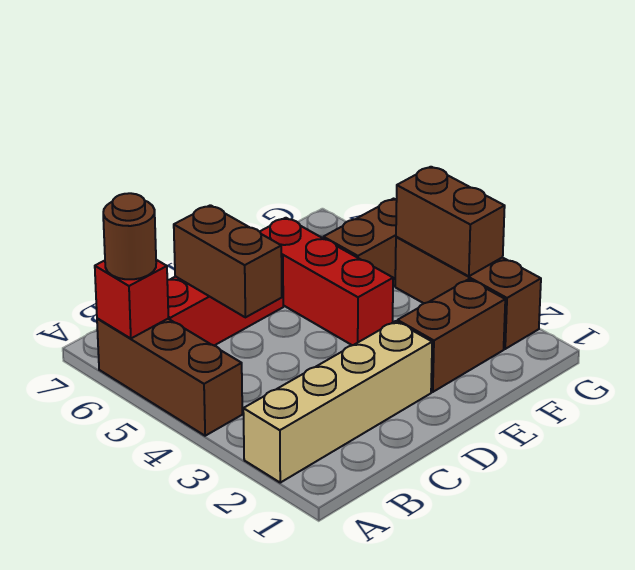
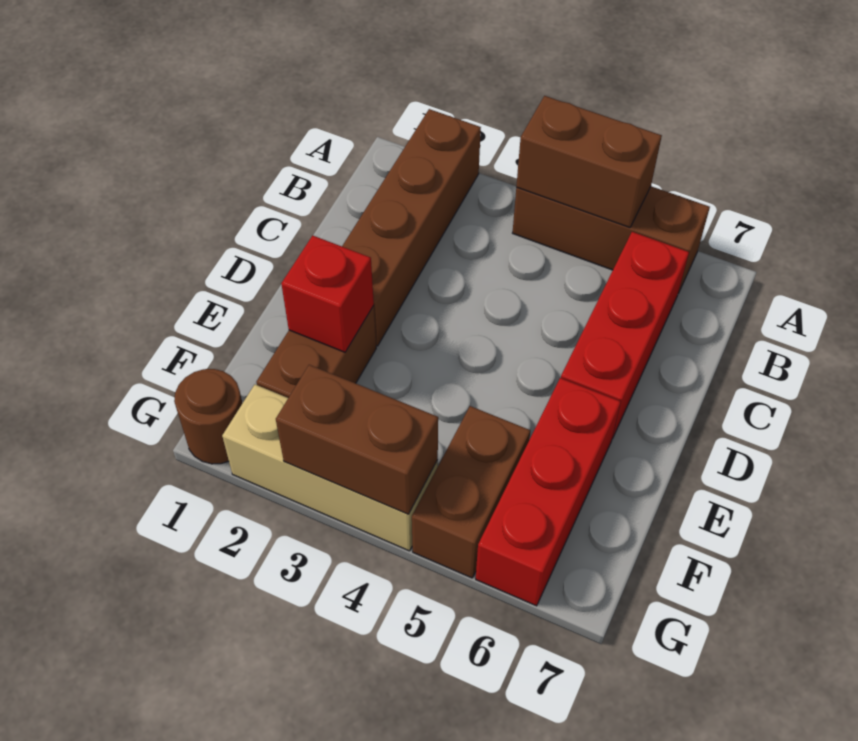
tan brick A2:D2 level 1 -> brown brick A2:D2 level 1
red brick A6 level 2 -> red brick E2 level 2
brown round brick A6 level 3 -> brown round brick G1 level 1
brown brick C5:C6 level 2 -> brown brick A4:A5 level 2
red brick E4:E6 level 1 -> red brick E6:G6 level 1
brown brick G2:G4 level 1 -> tan brick G2:G4 level 1

